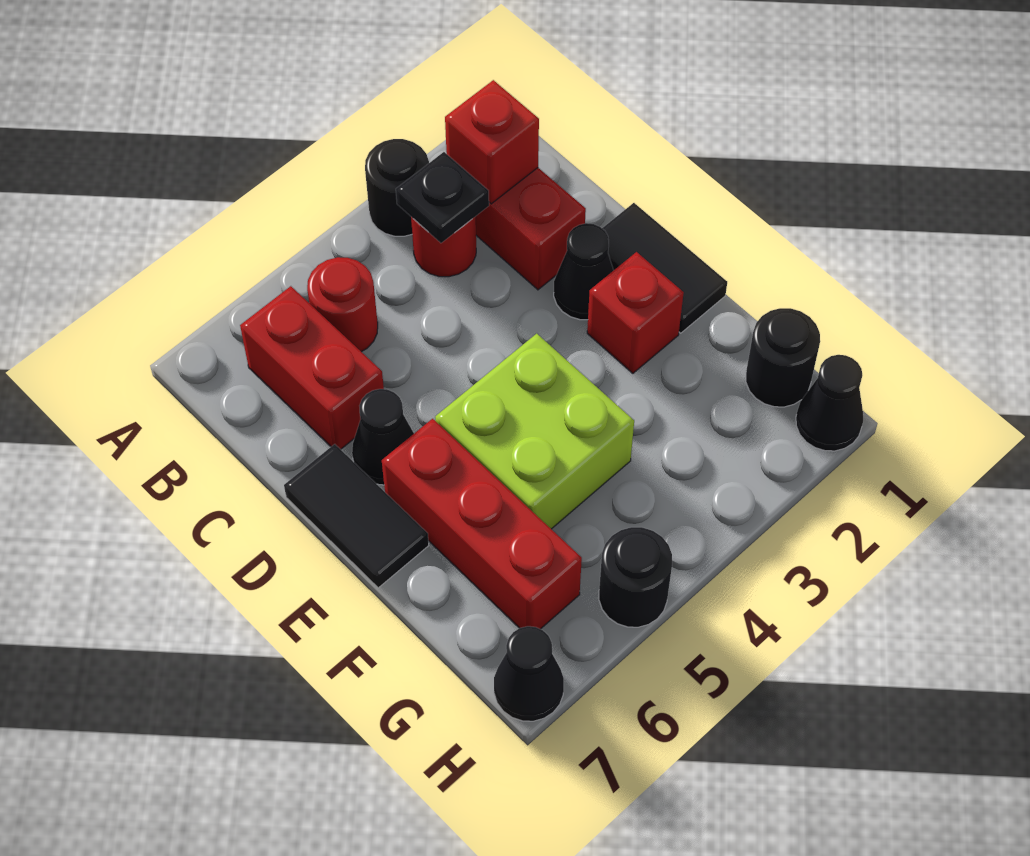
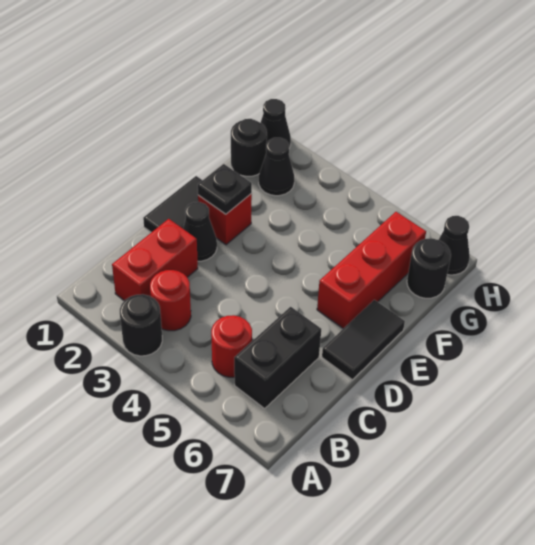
red brick B2 level 2 -> none
black plate B3 level 2 -> black plate E2 level 2
red brick B6:C6 level 1 -> black brick B6:C6 level 1
black cone D6 level 1 -> black cone G2 level 1
lime brick E4:F5 level 1 -> none
black round brick H5 level 1 -> black round brick G7 level 1

